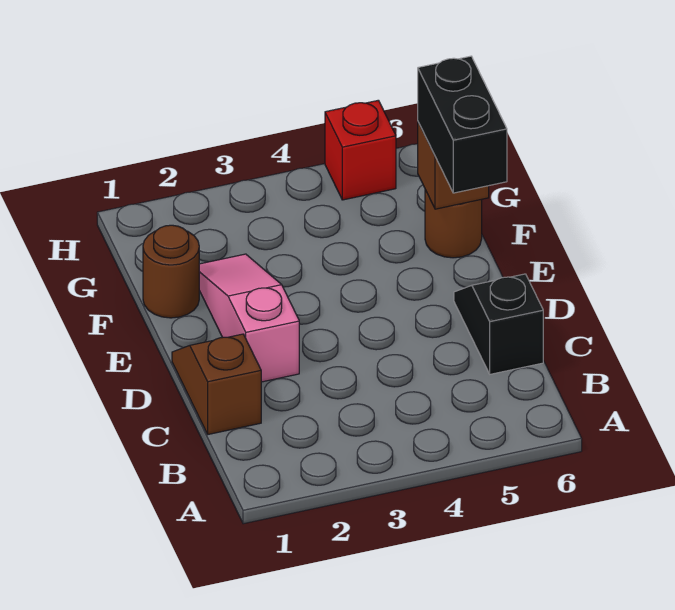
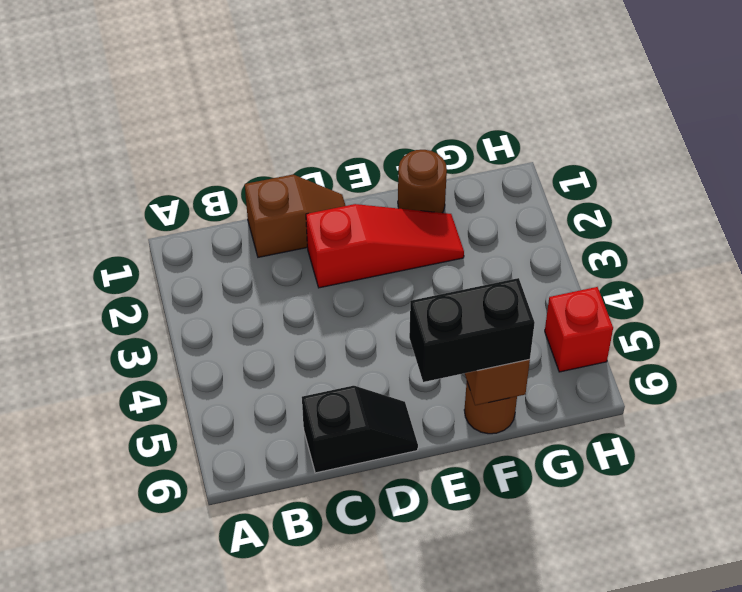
pink slope D2:F2 level 1 top D -> red slope D2:F2 level 1 top D

